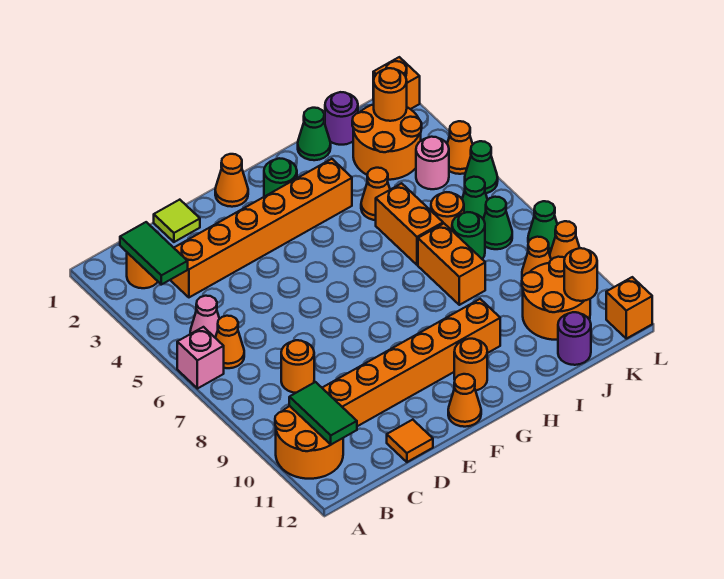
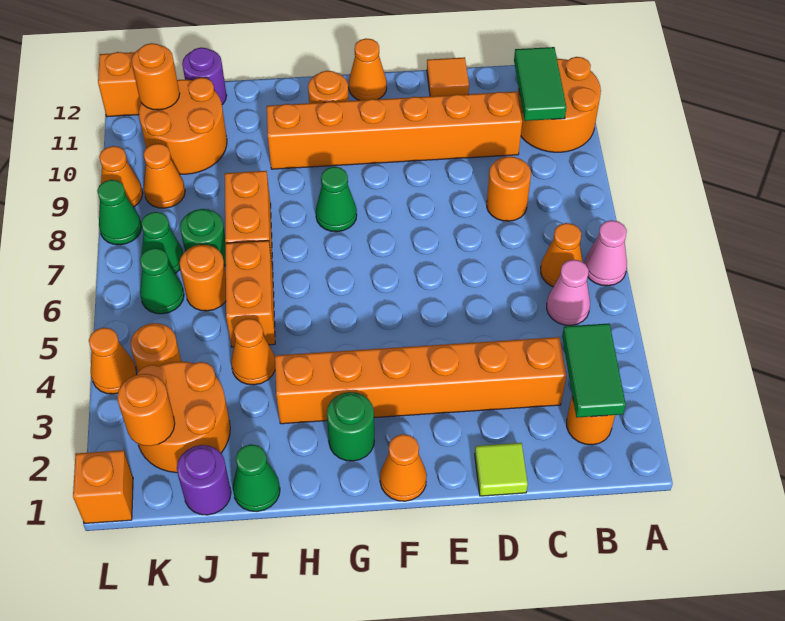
pink brick A6 level 1 -> pink cone A6 level 1
pink round brick K4 level 1 -> orange round brick K4 level 1
green cone L5 level 1 -> green cone G8 level 1

